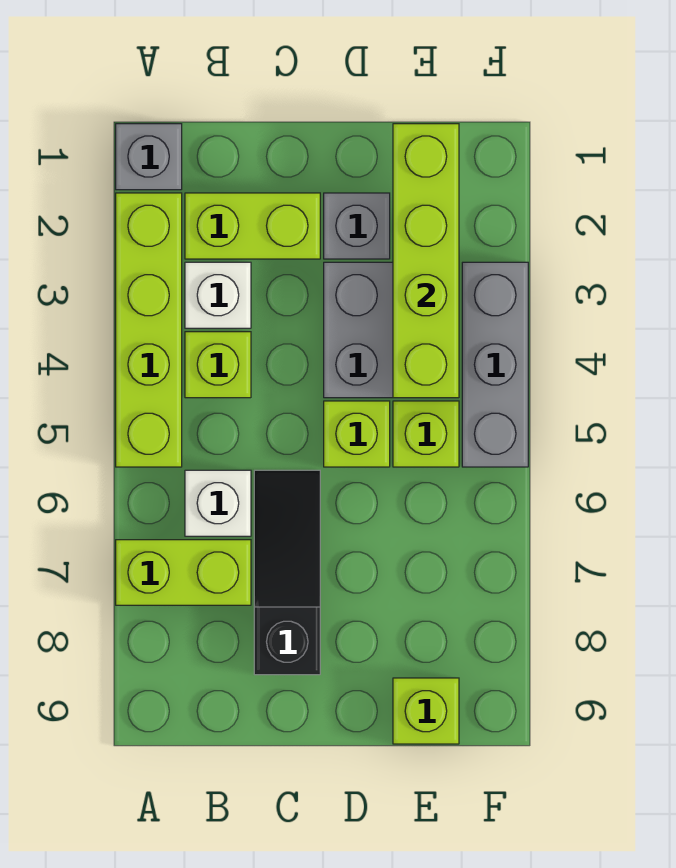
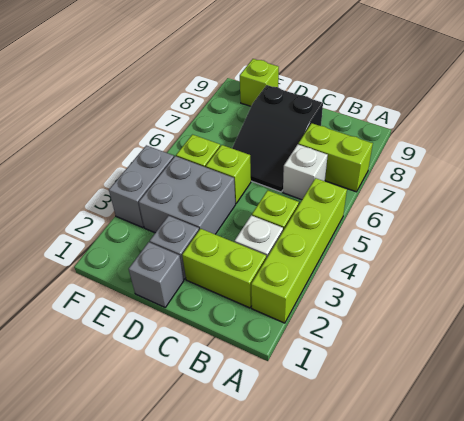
grey brick A1 level 1 -> grey brick D1 level 1
black slope C6:C8 level 1 top 8 -> black slope C6:D8 level 1 top 8
lime brick E1:E4 level 2 -> none
grey brick F3:F5 level 1 -> grey brick F3:F4 level 1

